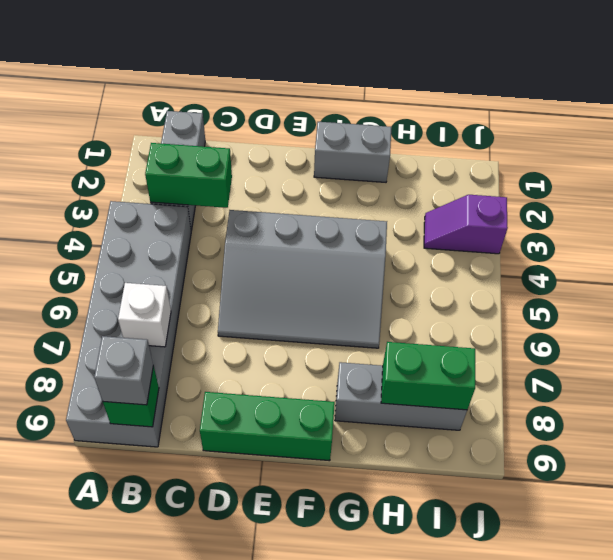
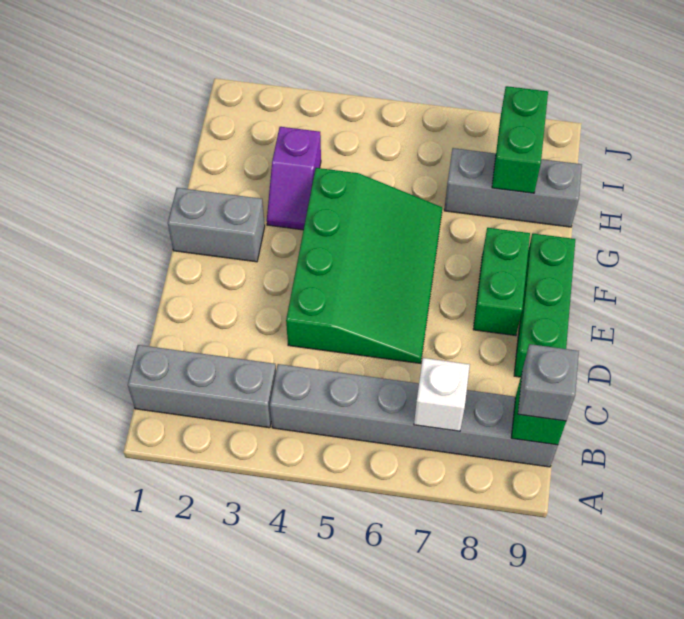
grey brick A4:B9 level 1 -> grey brick B4:B9 level 1
green brick B3:C3 level 2 -> green brick E8:F8 level 1
grey slope D4:G6 level 1 top 4 -> green slope D4:G6 level 1 top 4
grey brick F1:G1 level 1 -> grey brick F1:F2 level 1
grey brick G8:I8 level 1 -> grey brick H7:H9 level 1
purple slope I3:J3 level 1 top J -> purple slope G3:H3 level 1 top H

